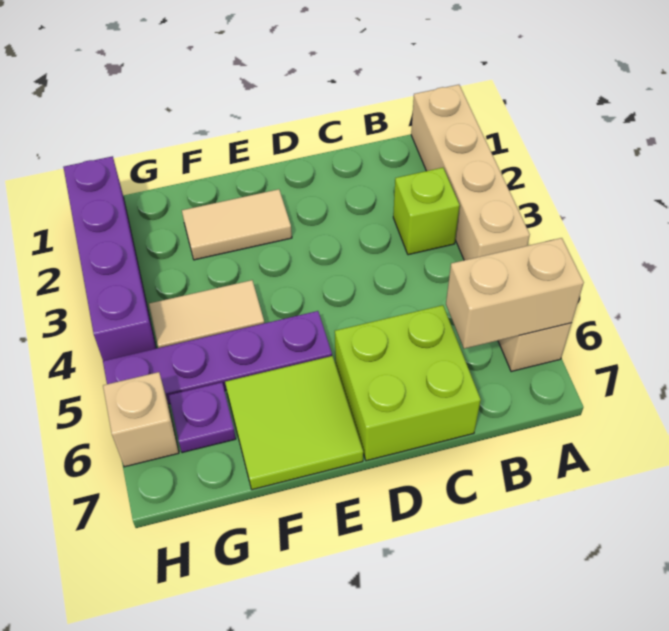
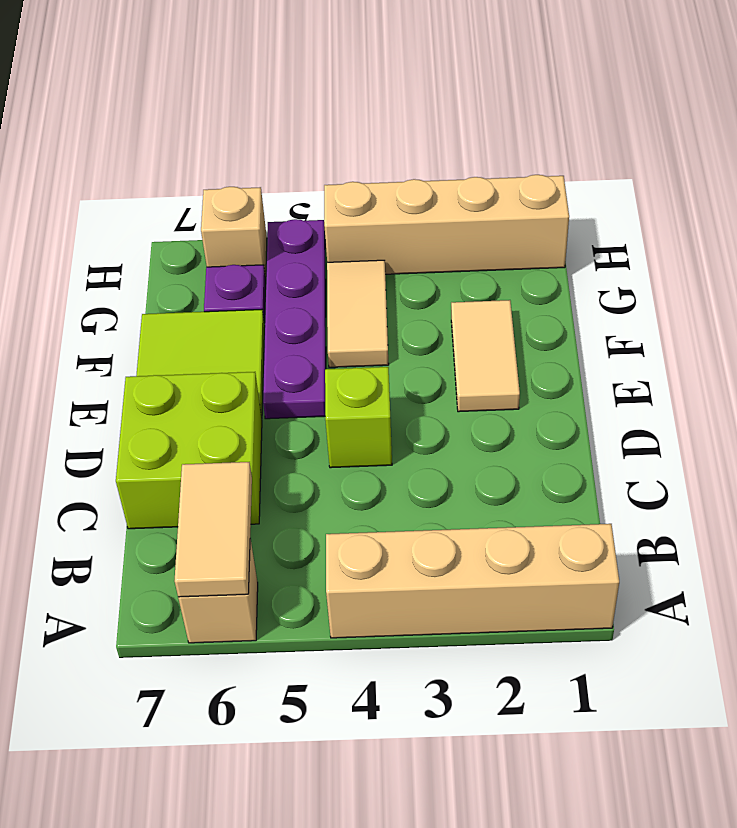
tan brick A6:B6 level 2 -> tan tile A6:B6 level 2
lime brick B3 level 1 -> lime brick D4 level 1
purple brick H1:H4 level 1 -> tan brick H1:H4 level 1

